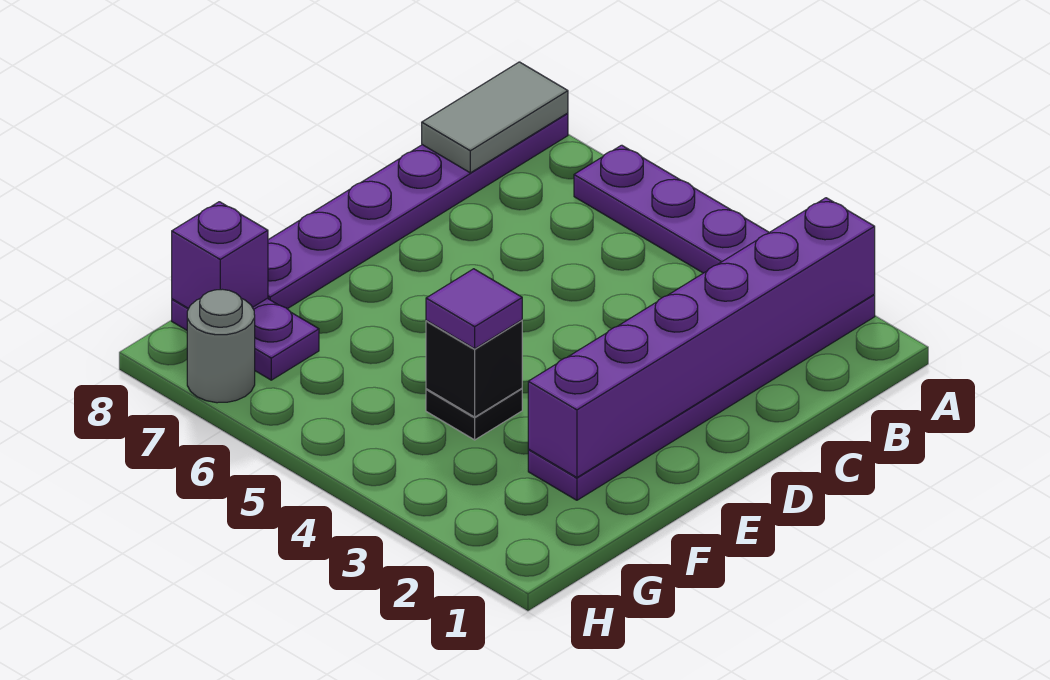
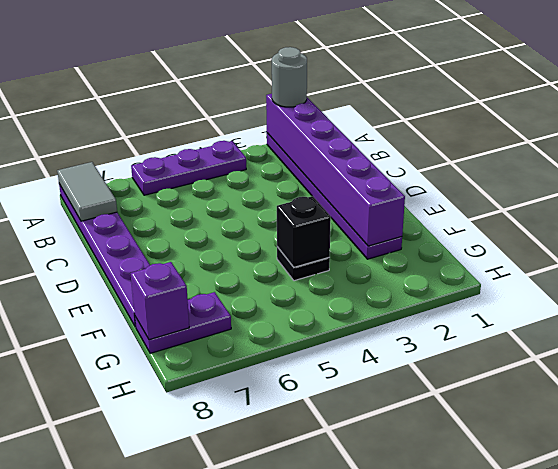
purple tile F4 level 3 -> none
grey round brick H7 level 1 -> grey round brick A2 level 3

